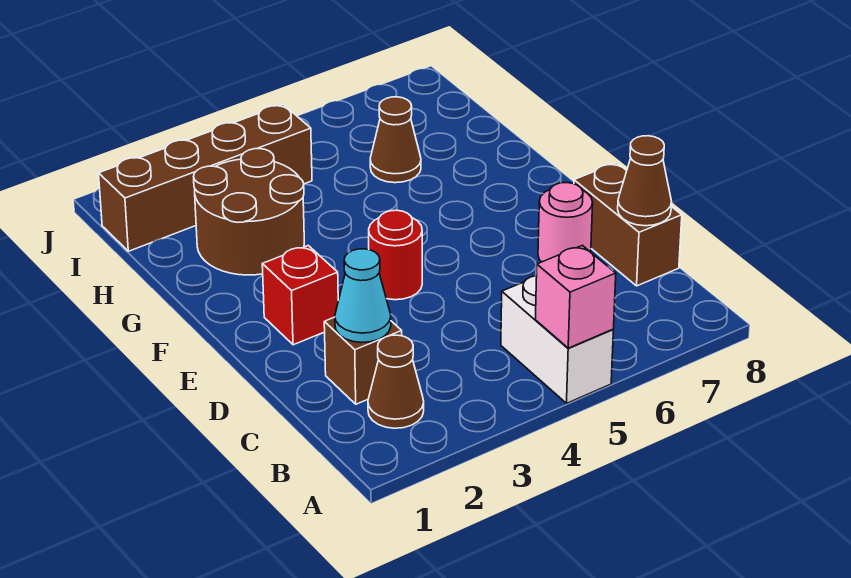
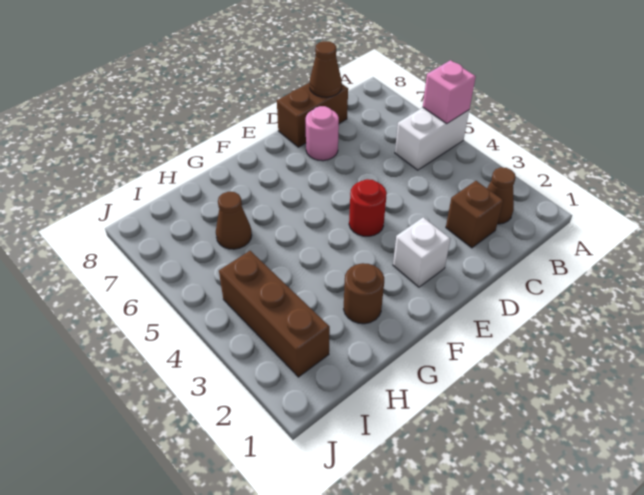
cyan cone C2 level 2 -> none
red brick E2 level 1 -> white brick E2 level 1
brown round brick G2:H3 level 1 -> brown round brick G2 level 1
brown brick I1:I4 level 1 -> brown brick I2:I4 level 1

